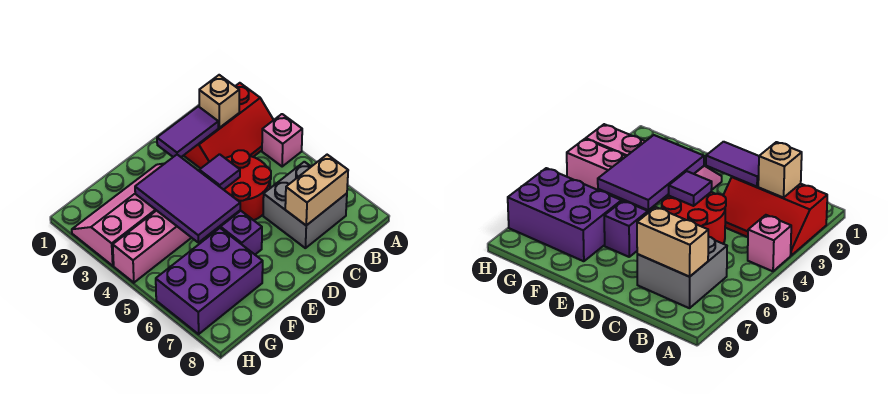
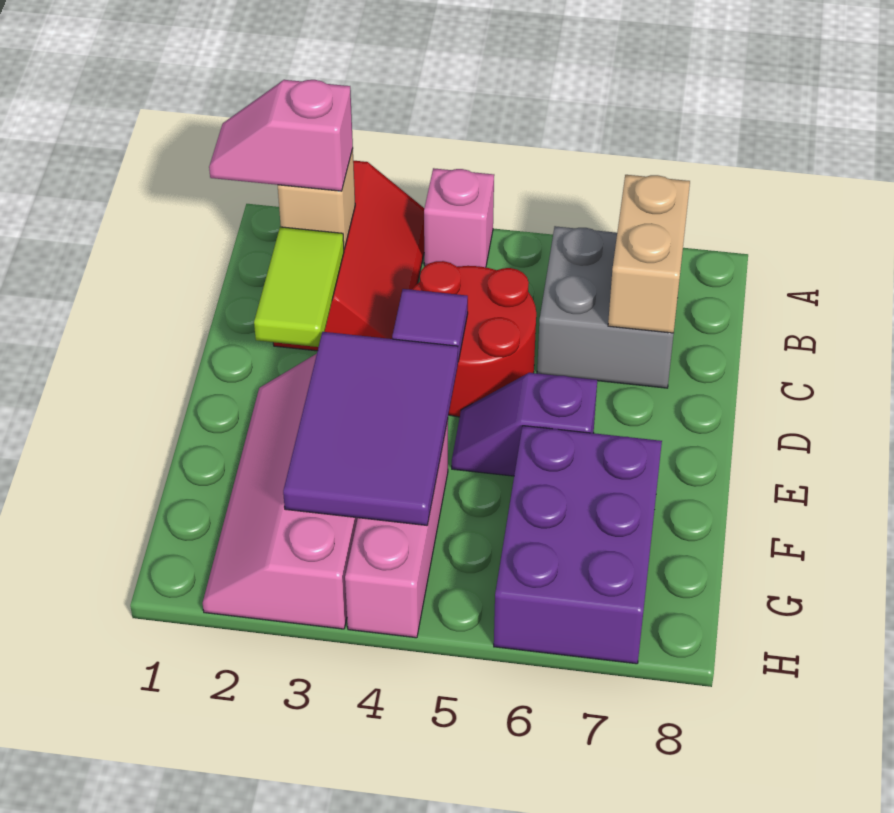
none -> pink slope B1:B2 level 3 top 2
purple tile C2:D2 level 2 -> lime tile C2:D2 level 2
purple tile E3:F5 level 2 -> purple tile E3:G4 level 2

